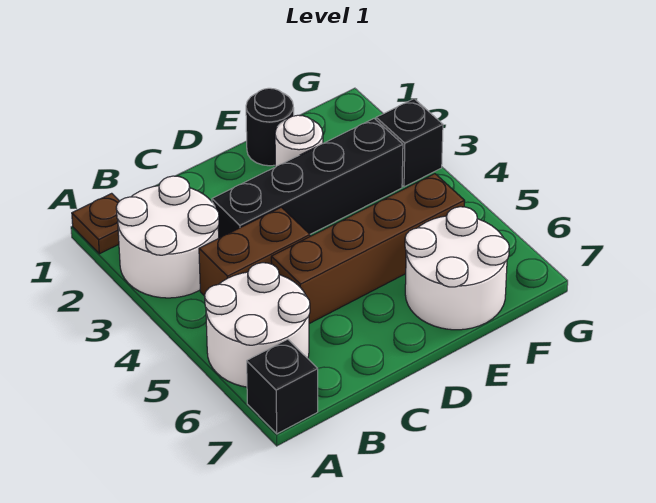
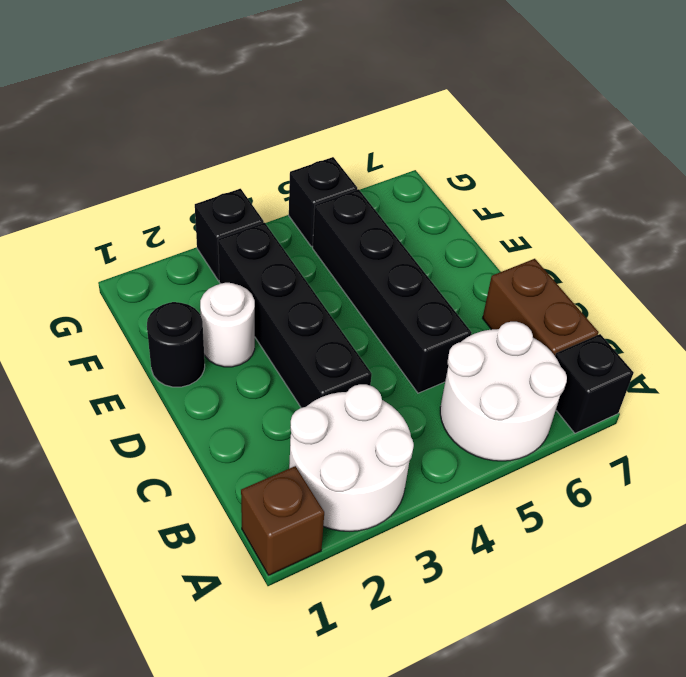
brown plate A1 level 1 -> brown brick A1 level 1
brown brick B4:C4 level 1 -> brown brick B7:C7 level 1
brown brick C5:F5 level 1 -> black brick C5:F5 level 1
white round brick E6:F7 level 1 -> none
none -> black brick G5 level 1

